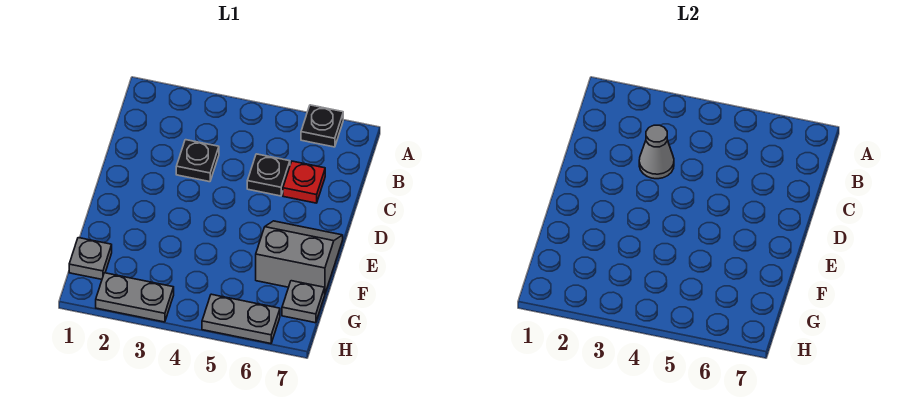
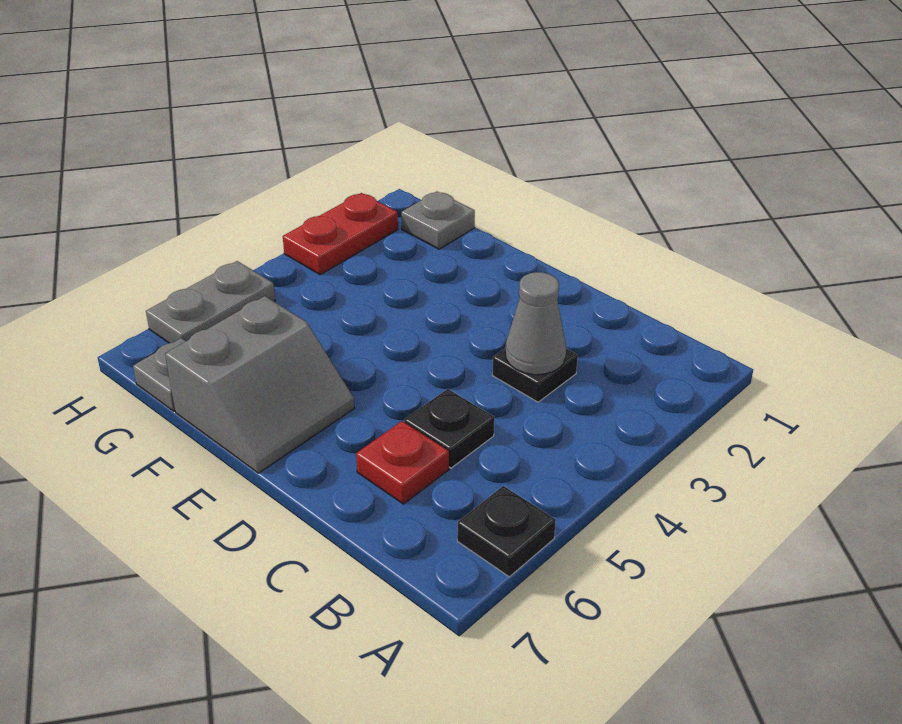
grey plate H2:H3 level 1 -> red plate H2:H3 level 1

